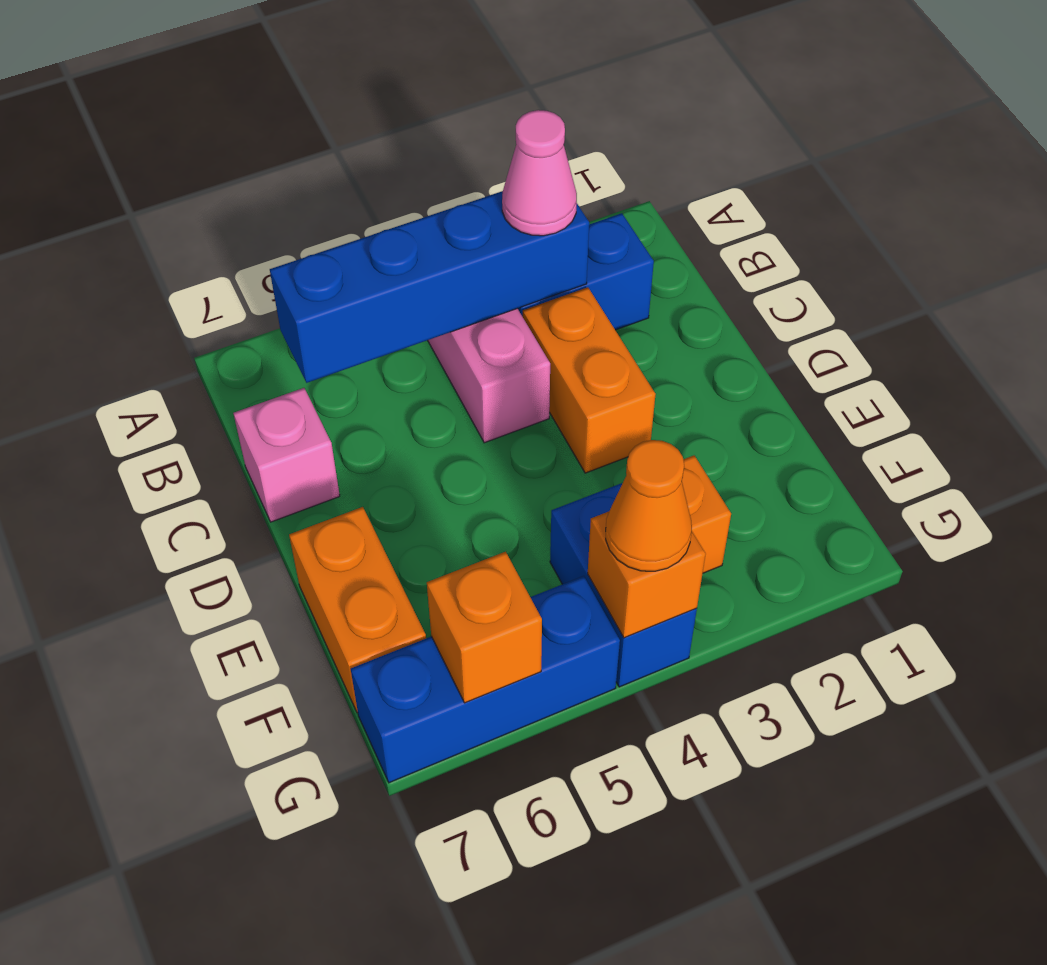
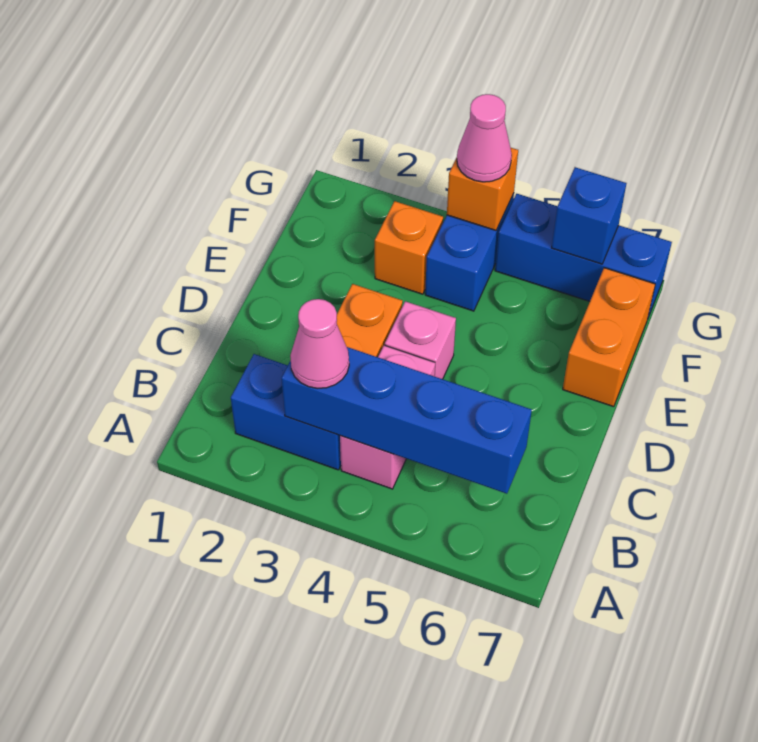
pink brick C7 level 1 -> pink brick D4 level 1
orange cone G4 level 3 -> pink cone G4 level 3
orange brick G6 level 2 -> blue brick G6 level 2

